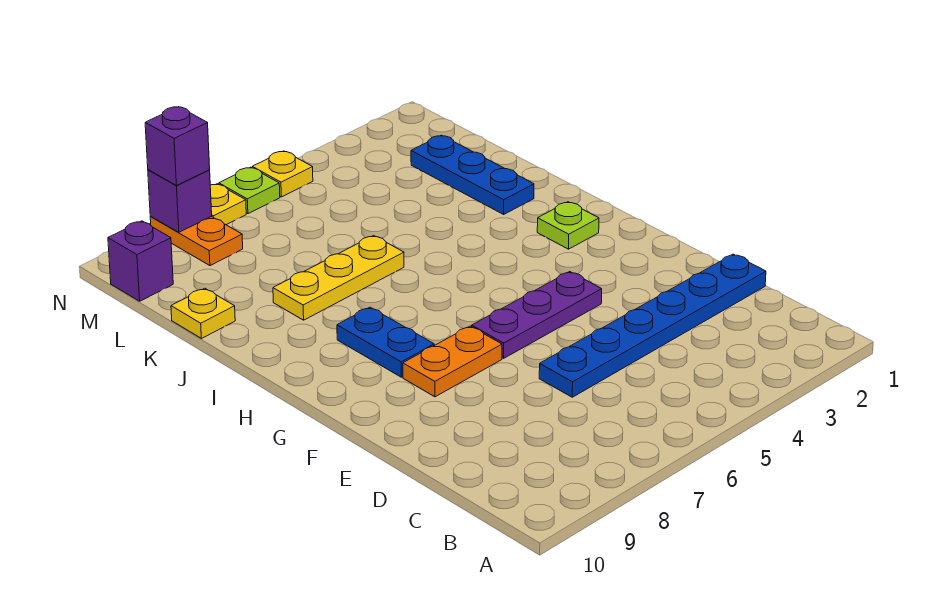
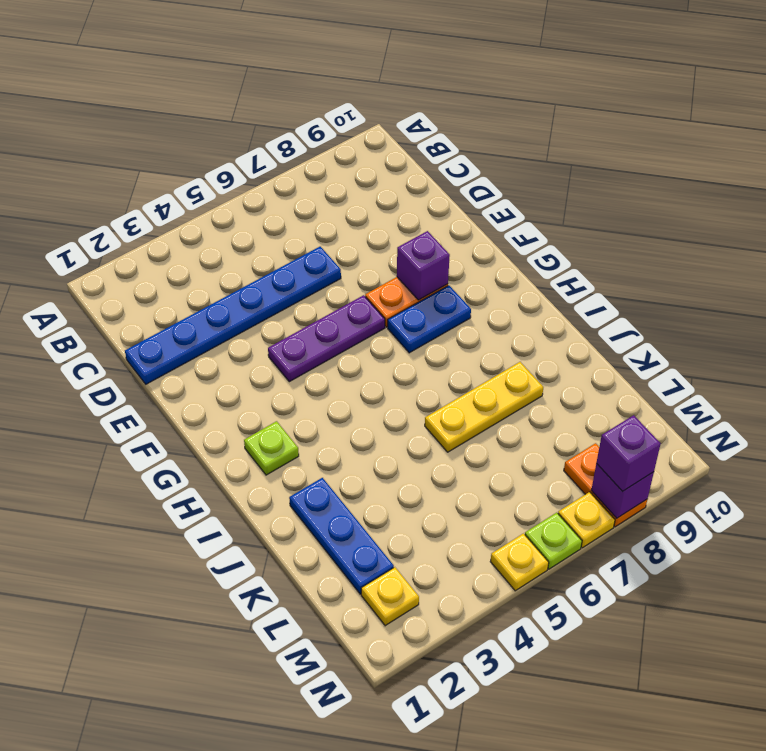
blue plate G8:H8 level 1 -> blue plate G7:G8 level 1
yellow plate K10 level 1 -> yellow plate M2 level 1
purple brick M10 level 1 -> purple brick F8 level 2

